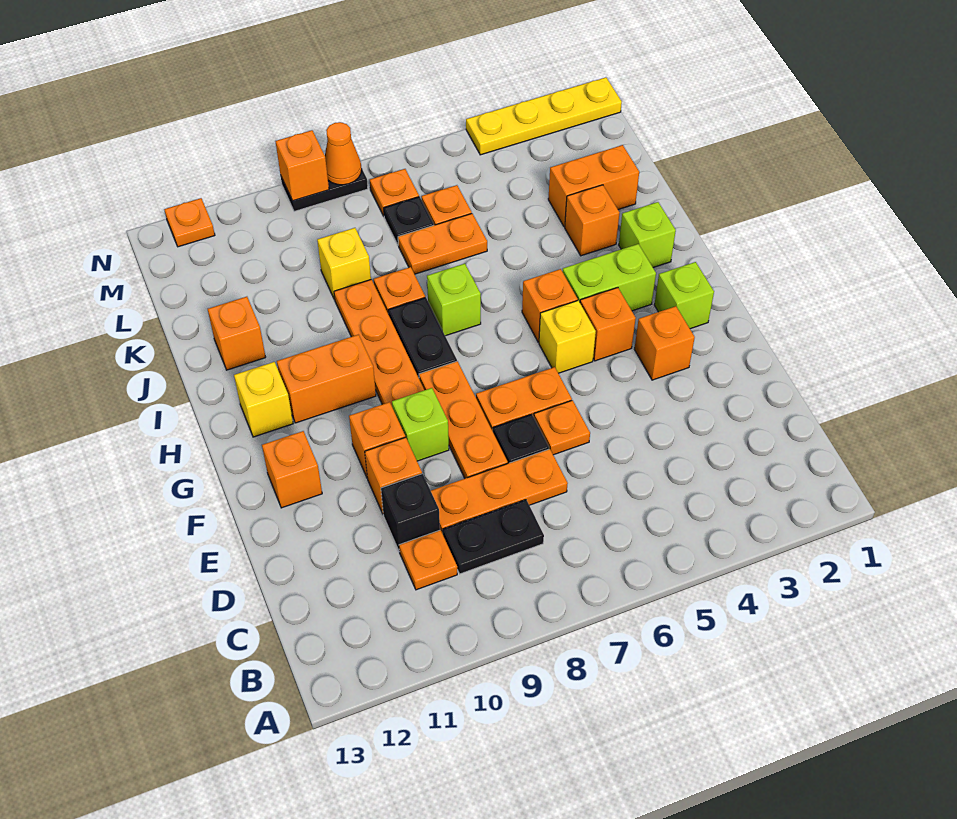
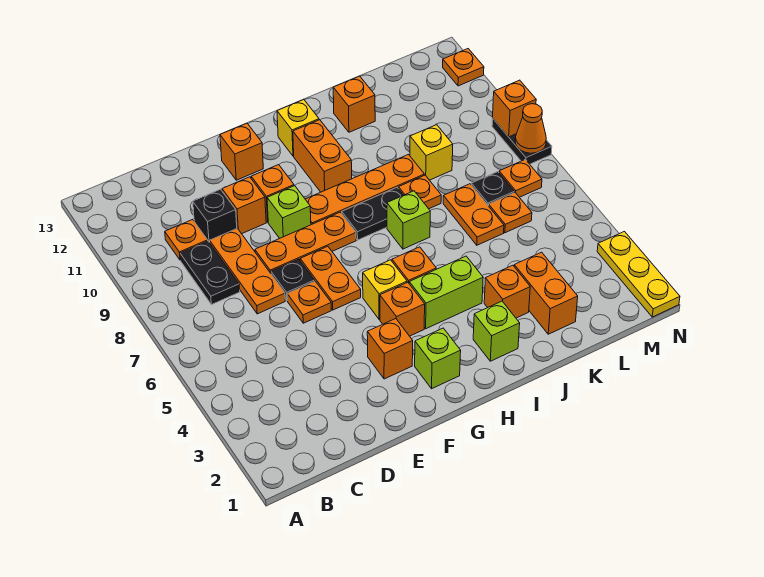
lime brick H3:H4 level 1 -> lime brick H4:I4 level 1
yellow plate N1:N4 level 1 -> yellow plate N1:N3 level 1

